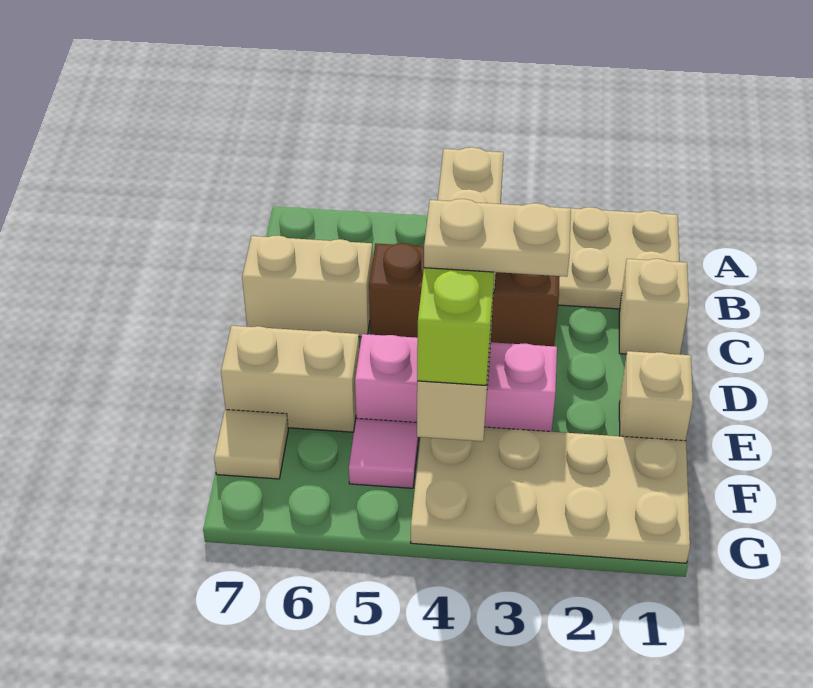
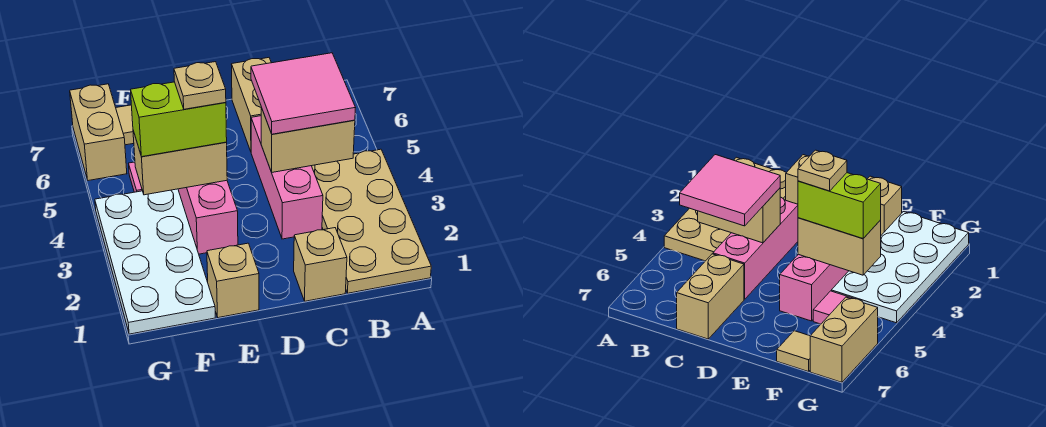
none -> pink tile B4:C5 level 3
brown brick C3:C5 level 1 -> pink brick C3:C5 level 1
tan plate E3:E4 level 4 -> tan plate E4 level 4
tan brick E6:E7 level 1 -> tan brick G6:G7 level 1
tan plate F1:G4 level 1 -> white plate F1:G4 level 1

